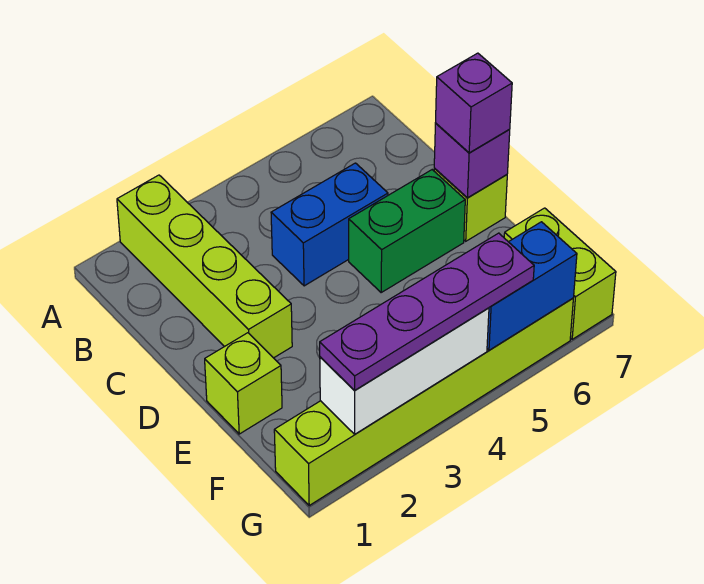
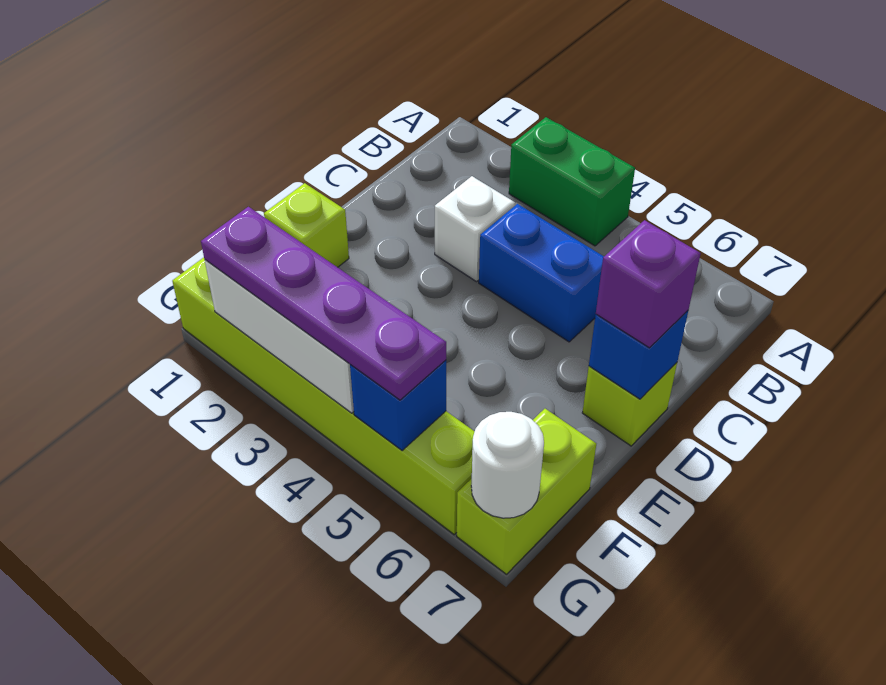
lime brick A2:D2 level 1 -> none
none -> white brick C3 level 1
green brick D5:D6 level 1 -> green brick A3:A4 level 1
purple brick D7 level 2 -> blue brick D7 level 2
blue brick G5:G6 level 2 -> blue brick G5 level 2
none -> white round brick G7 level 2

